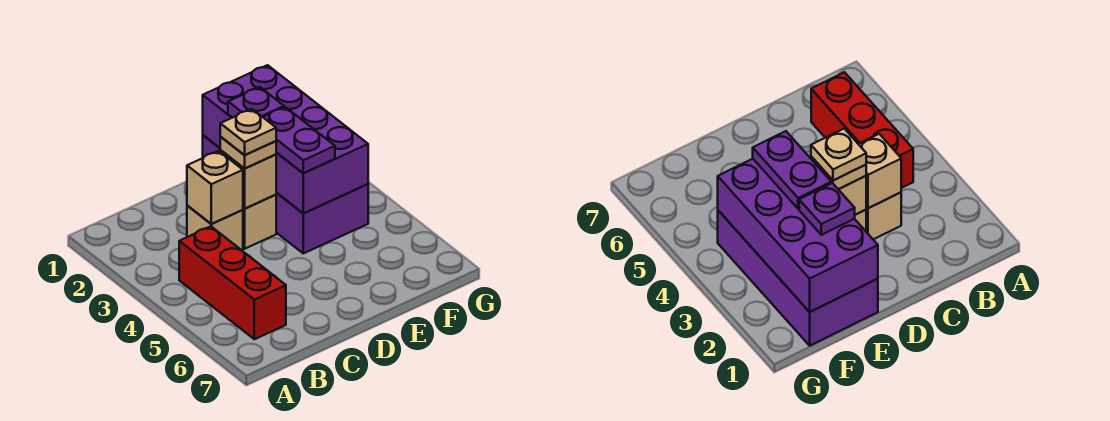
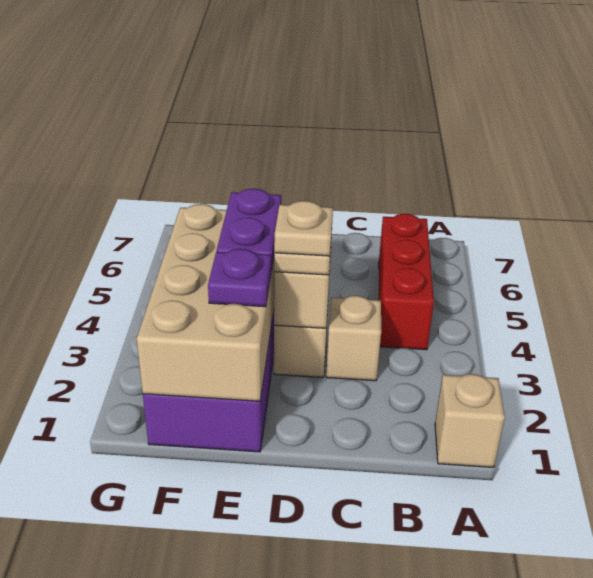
tan brick C3 level 2 -> tan brick A1 level 1
purple brick E1:F4 level 2 -> tan brick E1:F4 level 2

